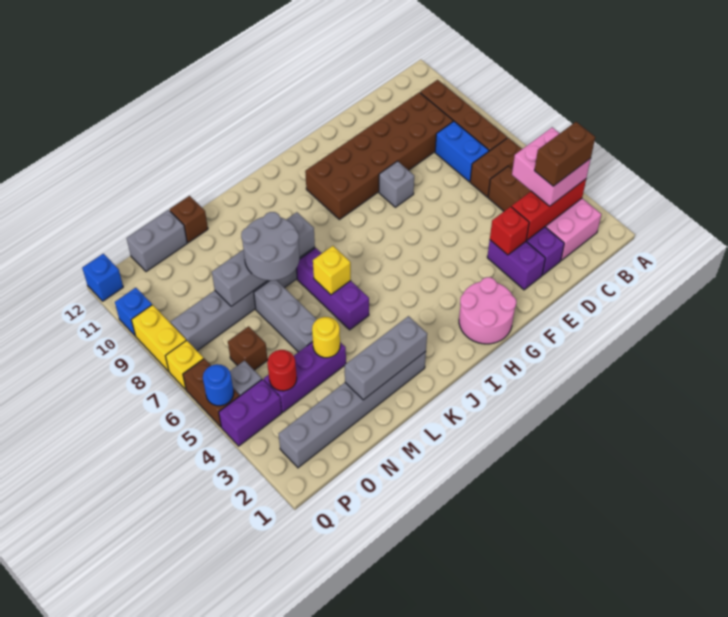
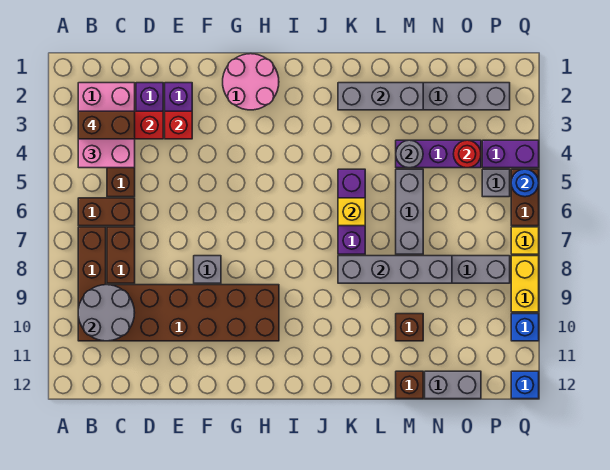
blue brick C7:C8 level 1 -> brown brick C7:C8 level 1
grey round brick L7:M8 level 3 -> grey round brick B9:C10 level 2
yellow round brick M4 level 2 -> grey round brick M4 level 2
brown brick O6 level 1 -> brown brick M10 level 1

